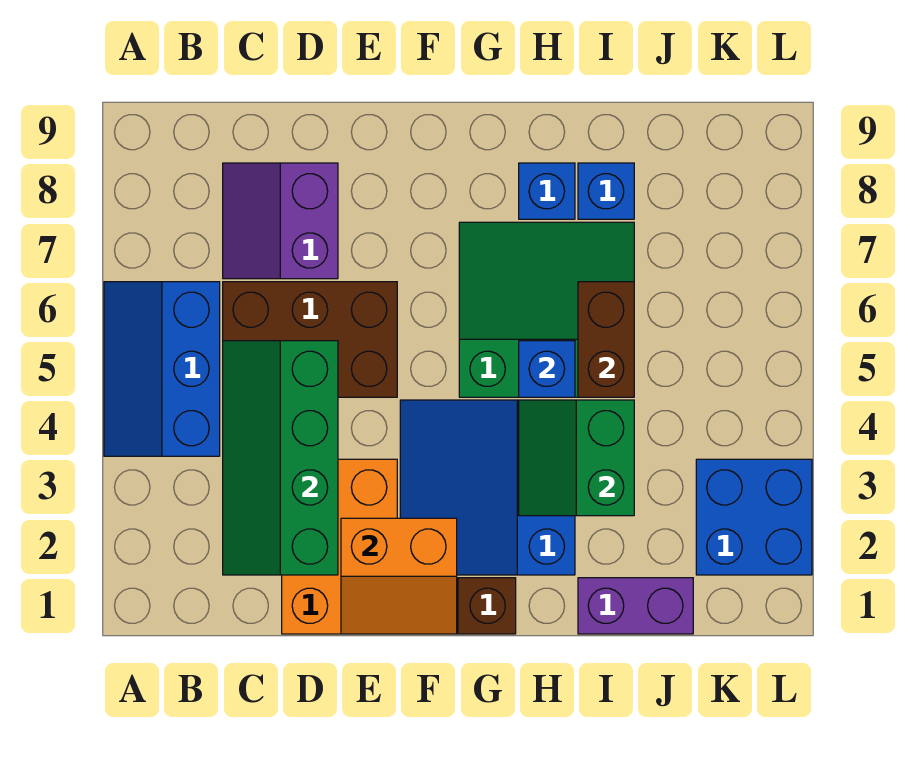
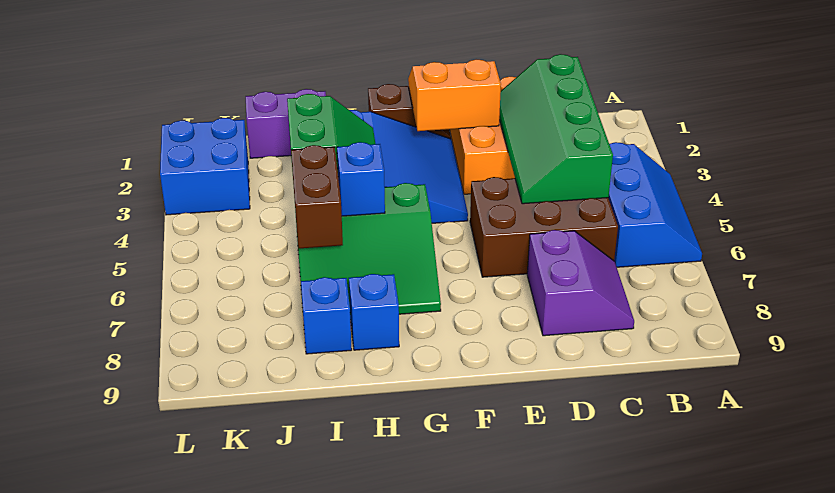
green slope C2:D5 level 2 top D -> green slope C2:D5 level 2 top C

